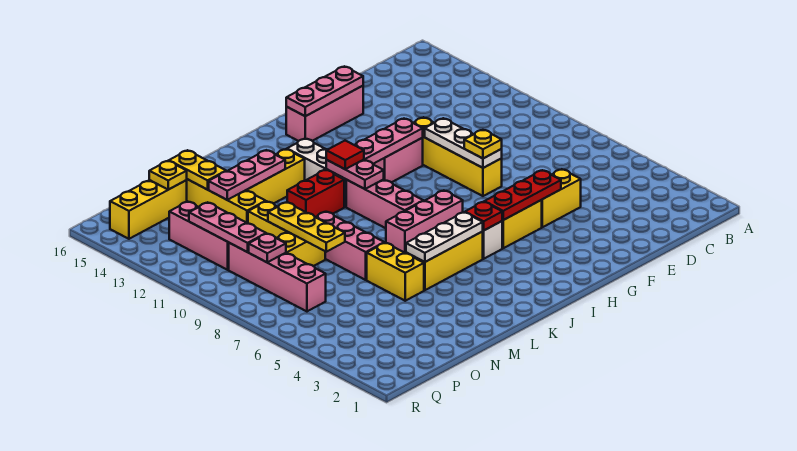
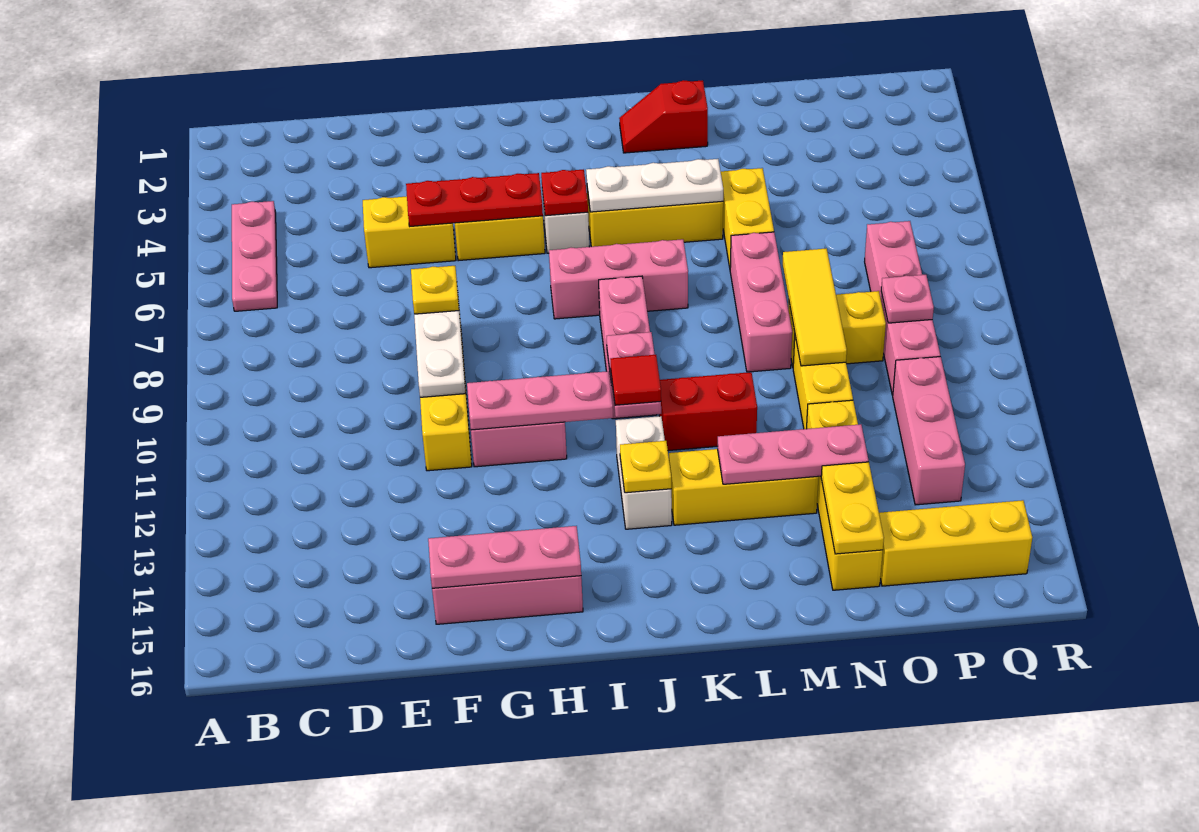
none -> red slope K2:L2 level 1 top L
yellow plate N8:N10 level 2 -> yellow tile N8:N10 level 2
yellow plate O15 level 2 -> yellow plate J13 level 2
pink plate P10:P12 level 2 -> pink plate B4:B6 level 1

